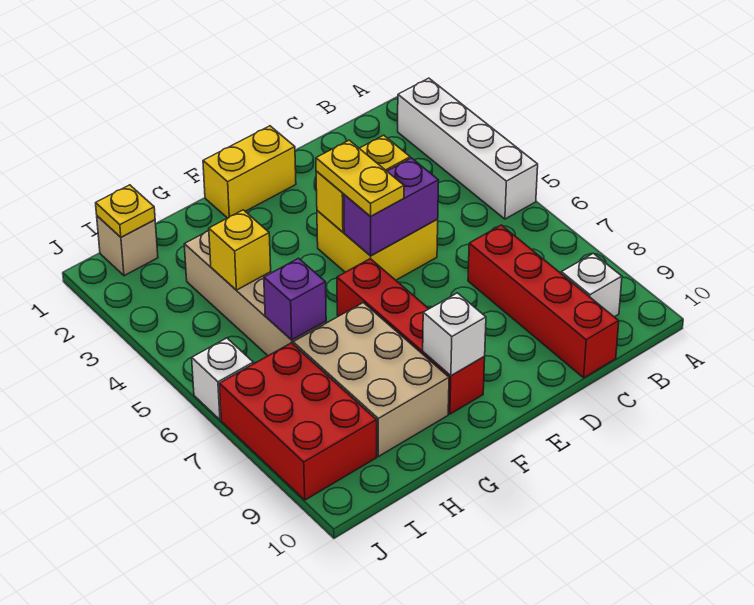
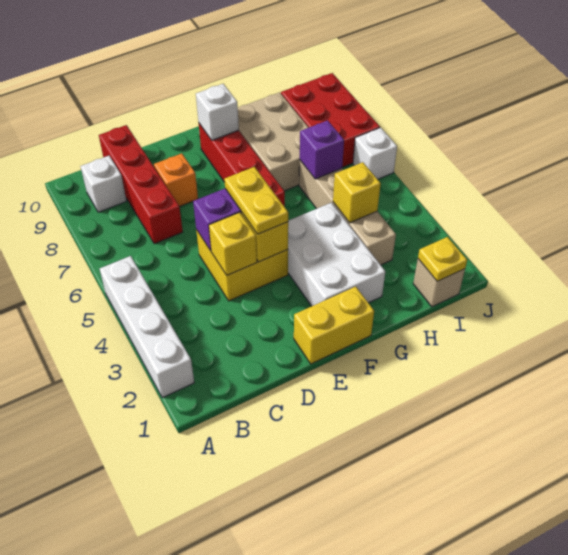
none -> orange brick D8 level 1
none -> white brick F2:G4 level 1

